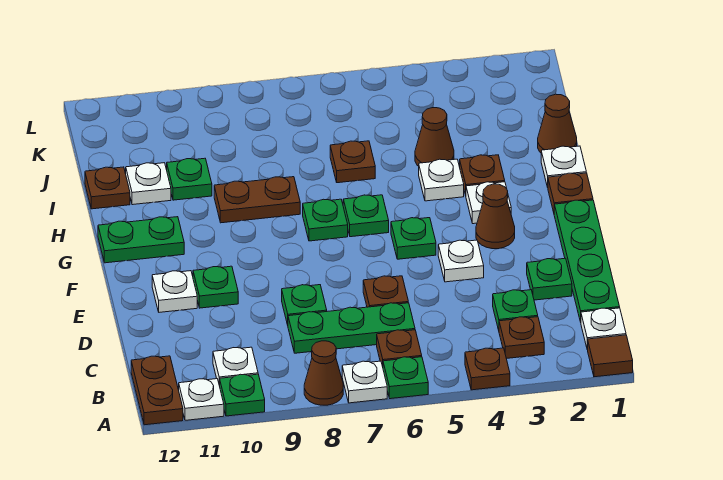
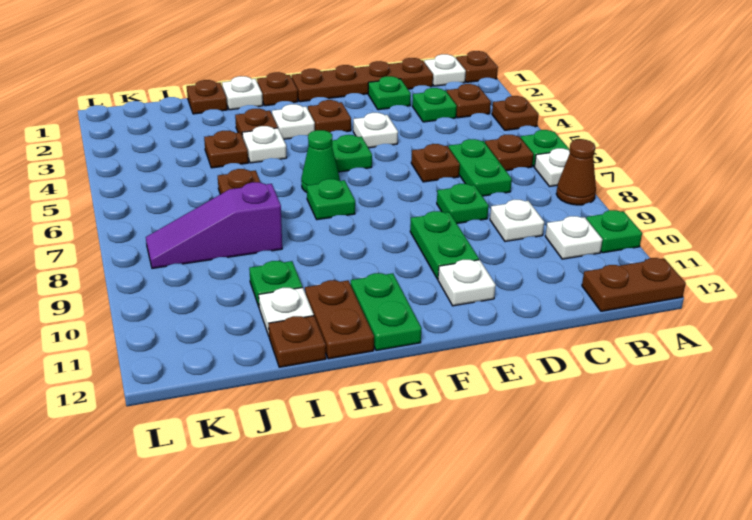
brown tile A1 level 1 -> brown plate A1 level 1
white plate A11 level 1 -> white plate C9 level 1
green plate C1:F1 level 1 -> brown plate C1:F1 level 1
green plate C6:C8 level 1 -> green plate C6:C7 level 1
green plate E10 level 1 -> green plate E9:E10 level 1
brown cone F3 level 1 -> brown plate F3 level 1
green plate G6 level 1 -> green cone G6 level 1
brown plate H8:H9 level 1 -> brown plate H11:H12 level 1
brown cone I1 level 1 -> brown plate I1 level 1
brown cone I4 level 1 -> brown plate I4 level 1
none -> purple slope I8:K8 level 1 top I

